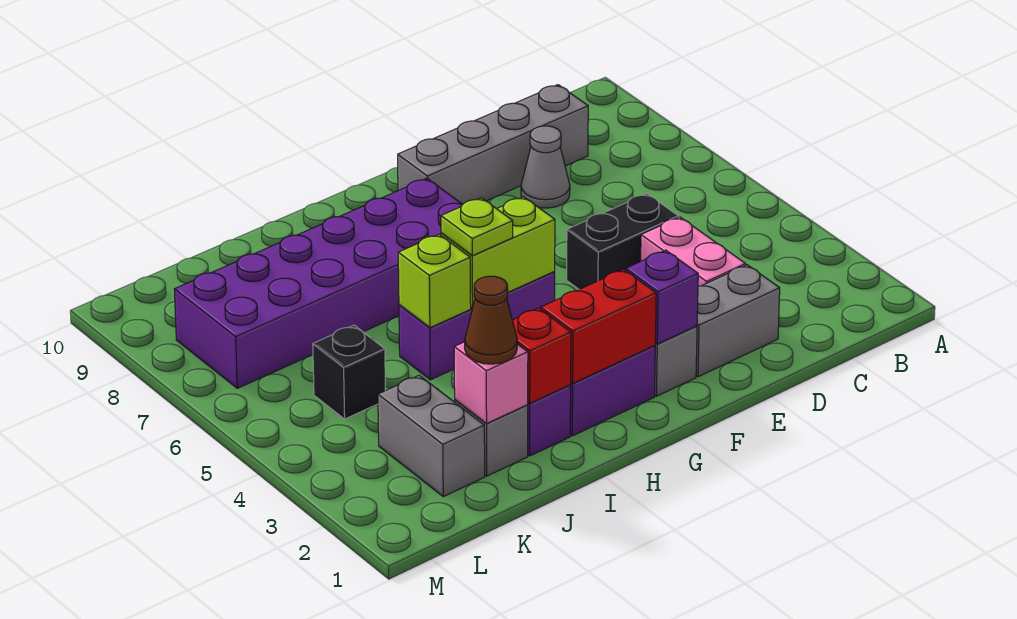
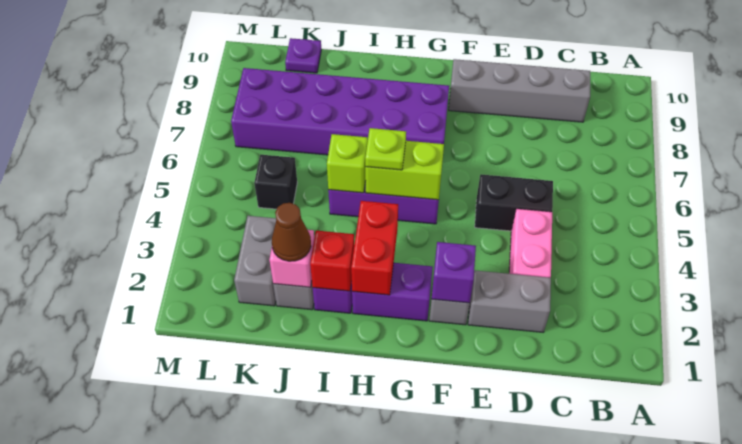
grey cone D8 level 1 -> none
red brick G2:H2 level 2 -> red brick H2:H3 level 2
none -> purple plate K10 level 1

